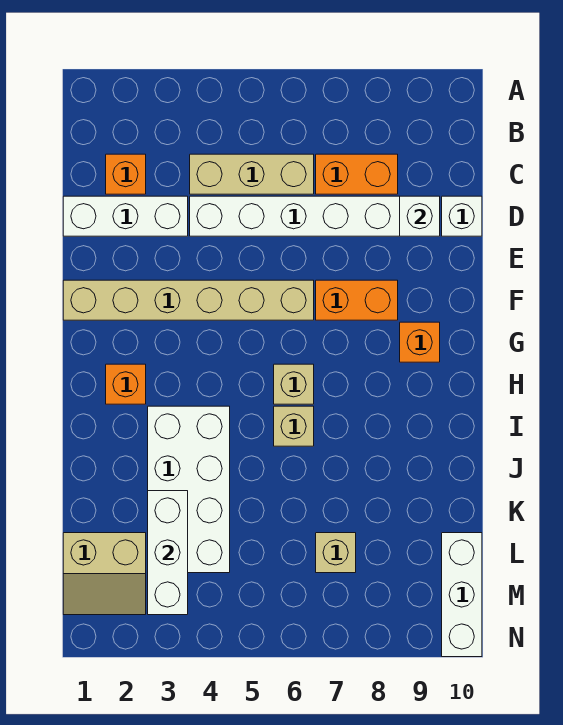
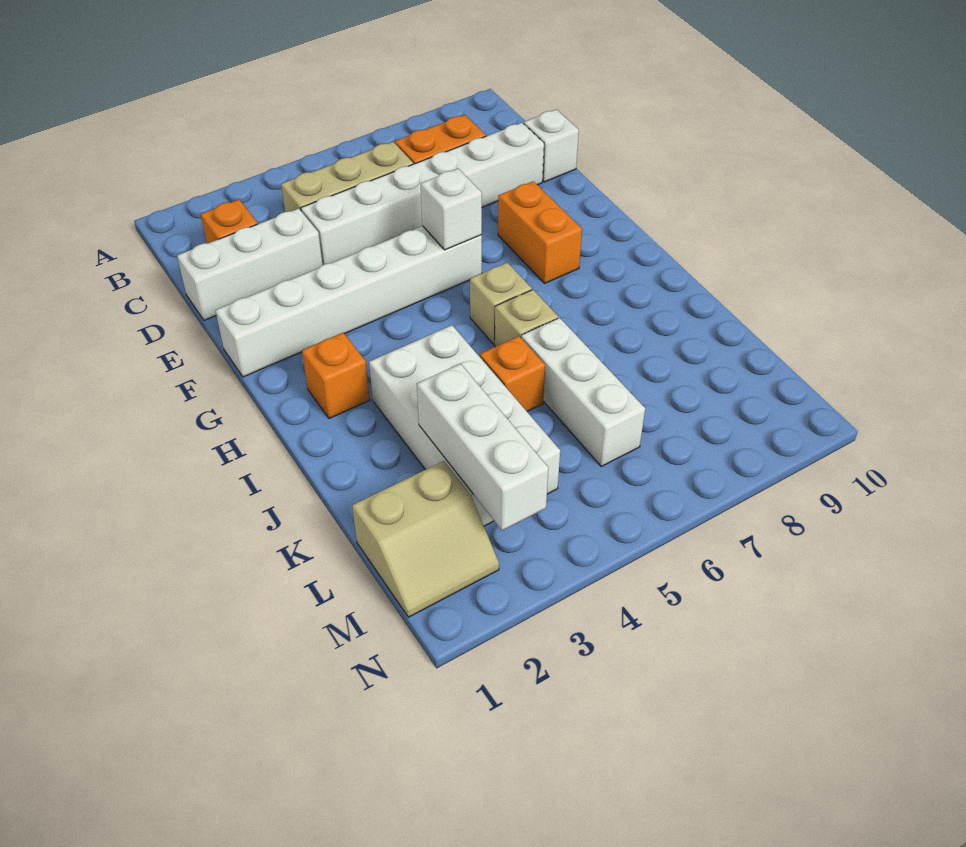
white brick D9 level 2 -> white brick F6 level 2
tan brick F1:F6 level 1 -> white brick F1:F6 level 1
orange brick F7:F8 level 1 -> orange brick F8:G8 level 1
orange brick G9 level 1 -> orange brick J5 level 1
tan brick L7 level 1 -> none
white brick L10:N10 level 1 -> white brick J6:L6 level 1

